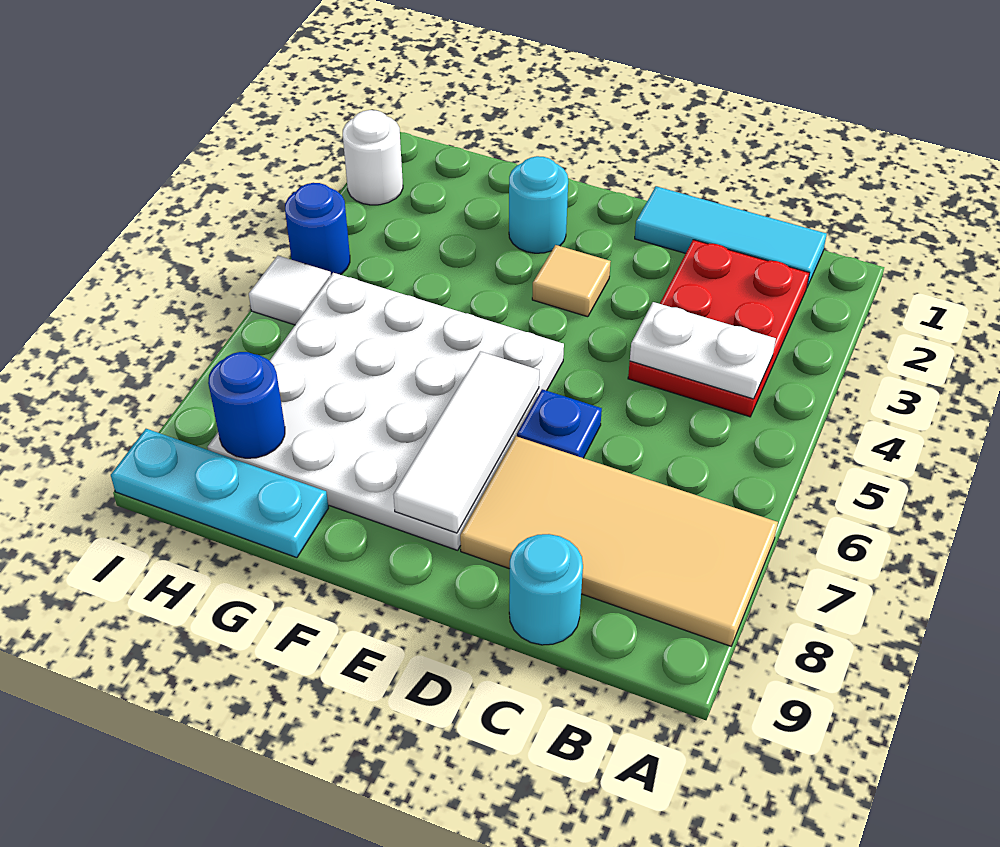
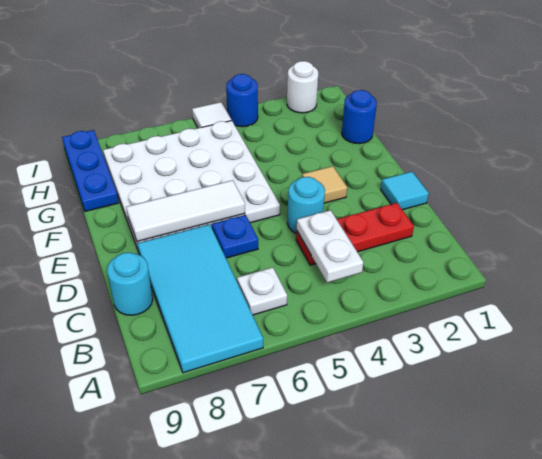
tan tile A7:D8 level 1 -> cyan tile A7:D8 level 1
cyan tile B1:D1 level 1 -> cyan tile D1 level 1
red plate B2:C4 level 1 -> red plate C2:C4 level 1
none -> white plate B6 level 1
cyan round brick F2 level 1 -> cyan round brick D4 level 1
cyan plate G9:I9 level 1 -> blue plate G9:I9 level 1
blue round brick H8 level 2 -> blue round brick G1 level 1

